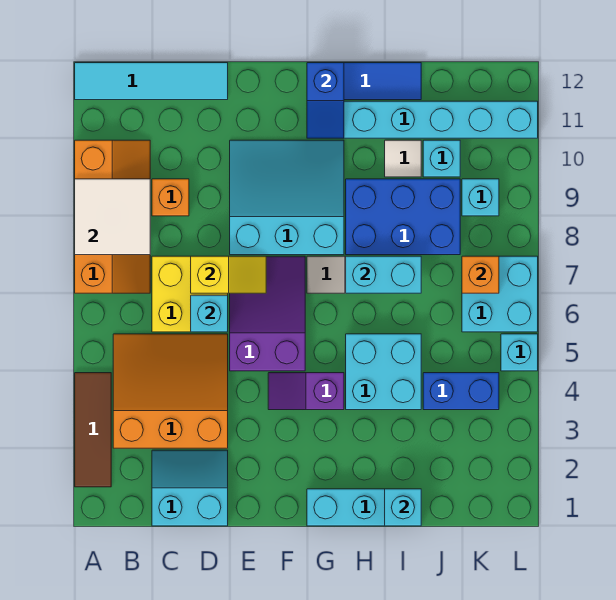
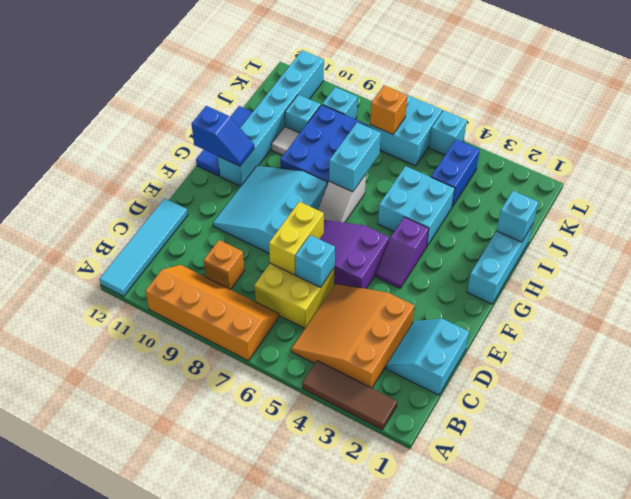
white tile A8:B9 level 2 -> none
yellow slope D7:E7 level 2 top D -> yellow brick D7:E7 level 2

